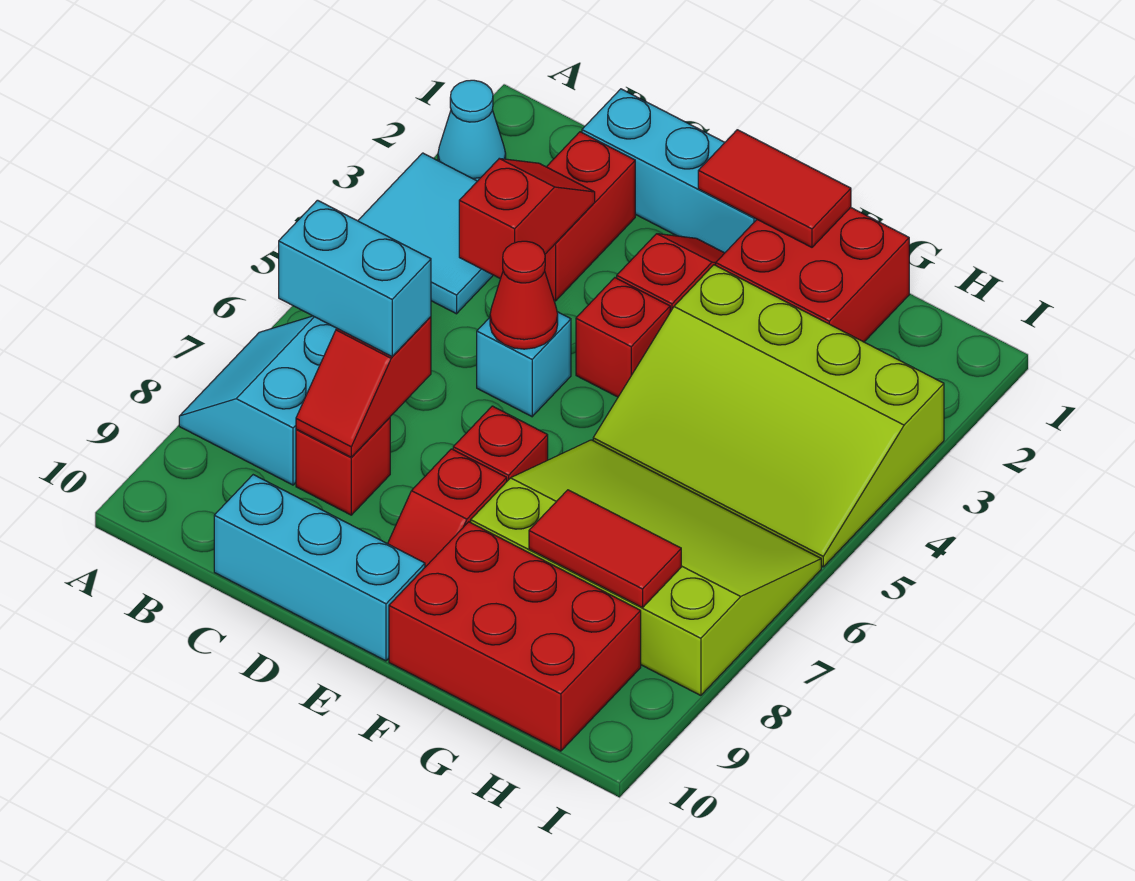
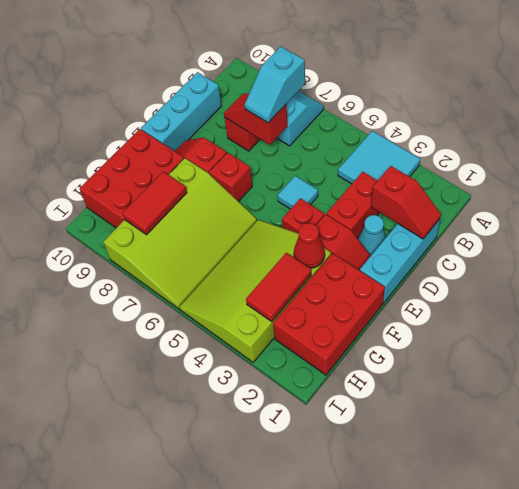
cyan cone A2 level 1 -> cyan cone D2 level 1
cyan brick B7:C7 level 3 -> cyan slope B7:C7 level 3 top B
red brick C2:C3 level 1 -> red brick C3:D3 level 1
red slope C3:C4 level 2 top 4 -> red slope C1:C2 level 2 top 2
cyan brick D5 level 1 -> cyan tile D5 level 1
red cone D5 level 2 -> red cone F3 level 2
red tile E1:F1 level 2 -> red tile G3:H3 level 2
red brick F1:G2 level 1 -> red brick F1:H2 level 1

